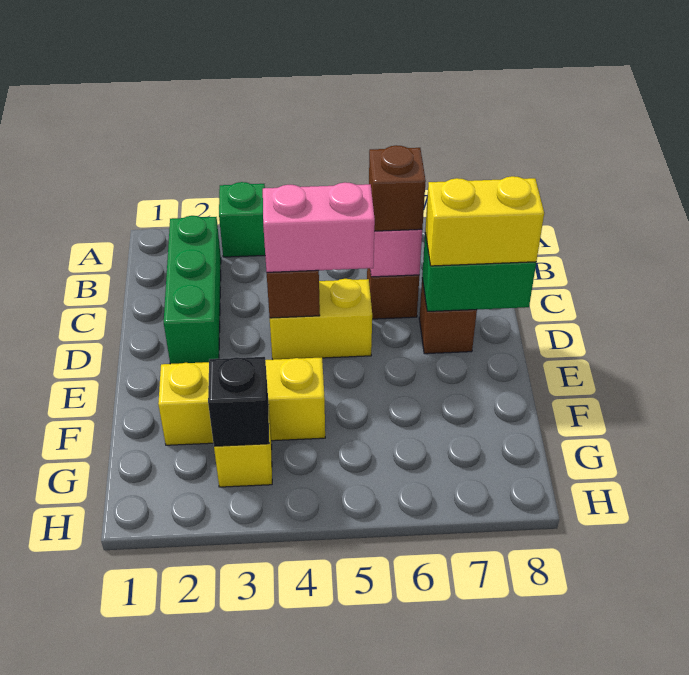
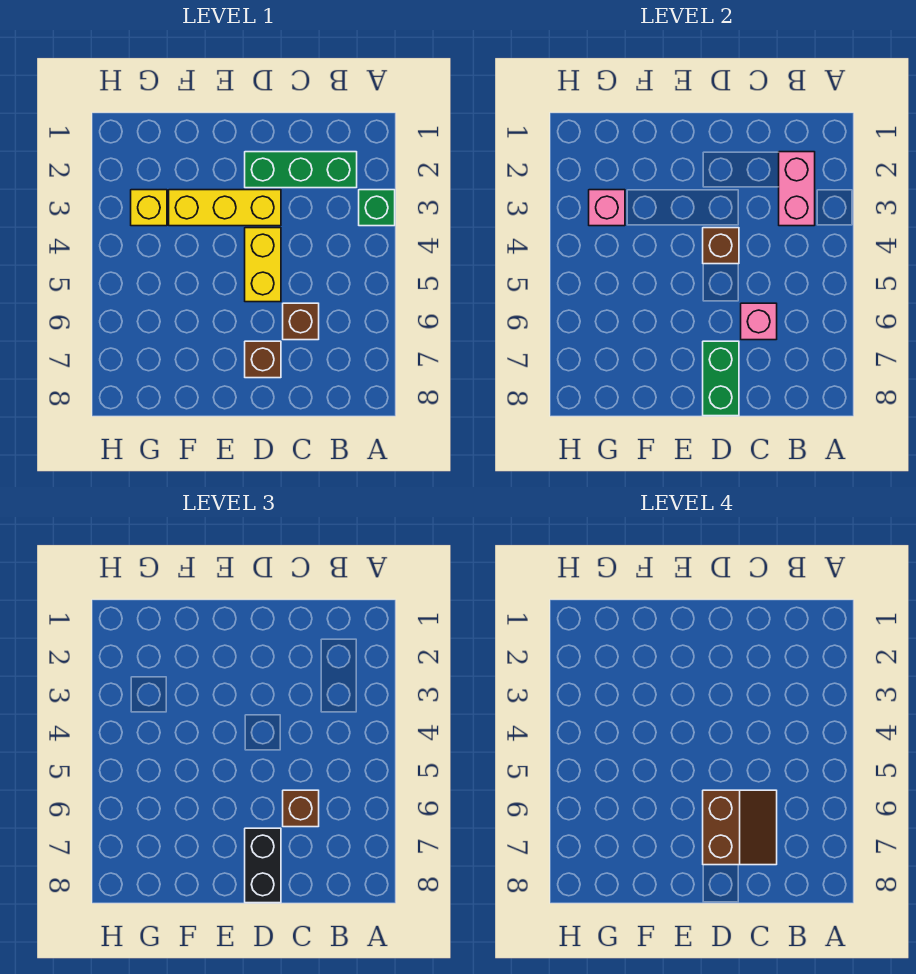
none -> brown slope C6:D7 level 4 top D
pink brick D4:D5 level 3 -> pink brick B2:B3 level 2
yellow brick D7:D8 level 3 -> black brick D7:D8 level 3
yellow brick F2:F4 level 1 -> yellow brick D3:F3 level 1
black brick G3 level 2 -> pink brick G3 level 2

